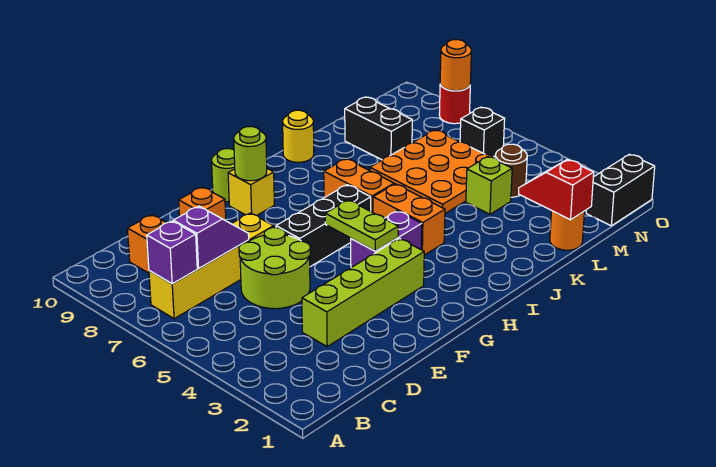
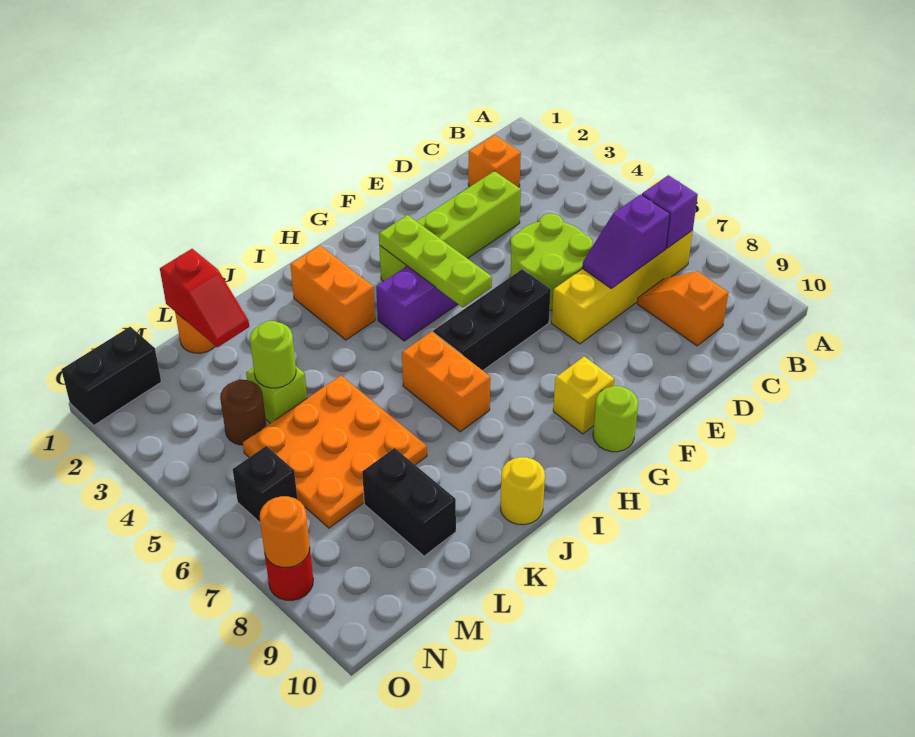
orange brick E9 level 1 -> orange brick C2 level 1
lime plate G4:G5 level 2 -> lime plate G3:G5 level 2
lime round brick G9 level 2 -> lime round brick L4 level 2
orange brick I4:I5 level 1 -> orange brick I2:I3 level 1

